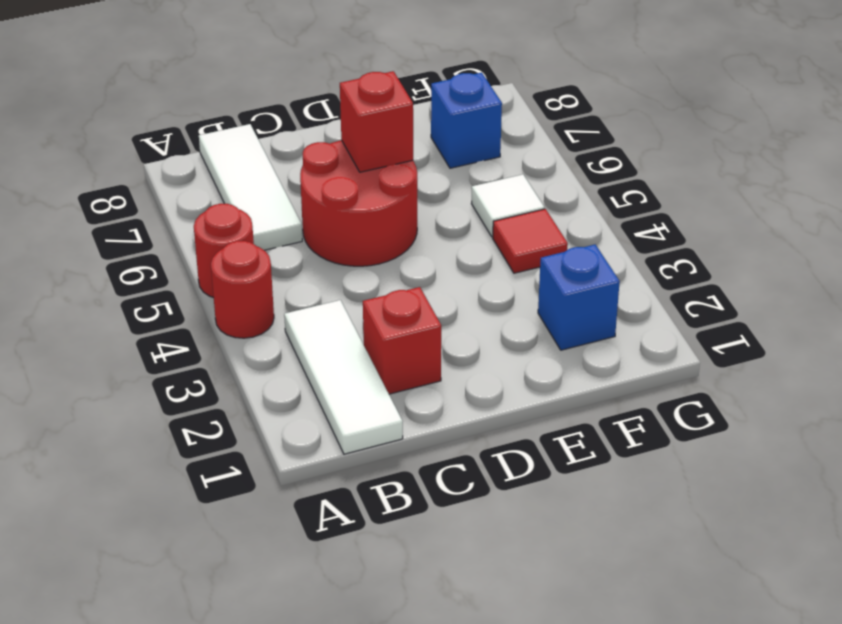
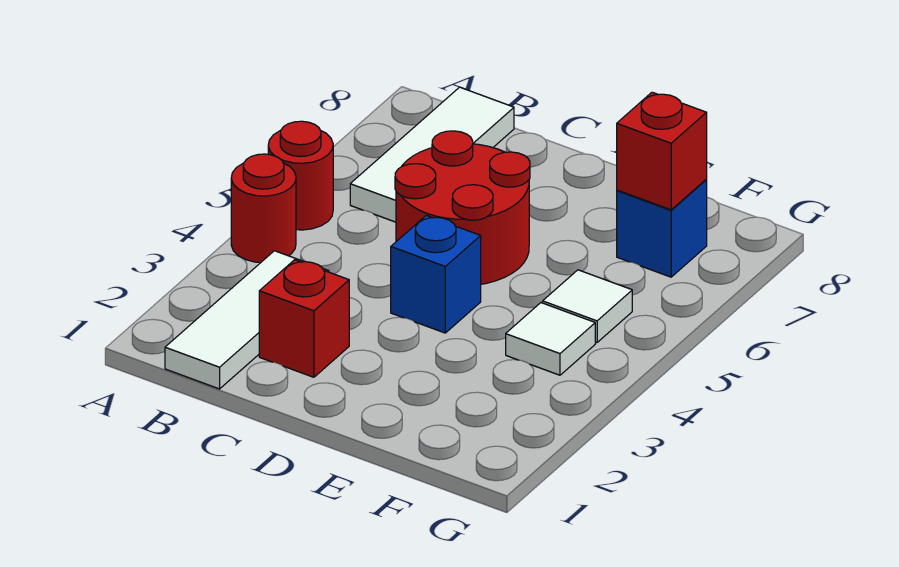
red brick D6 level 2 -> red brick F7 level 2
blue brick F2 level 1 -> blue brick D4 level 1
red tile F4 level 1 -> white tile F4 level 1

